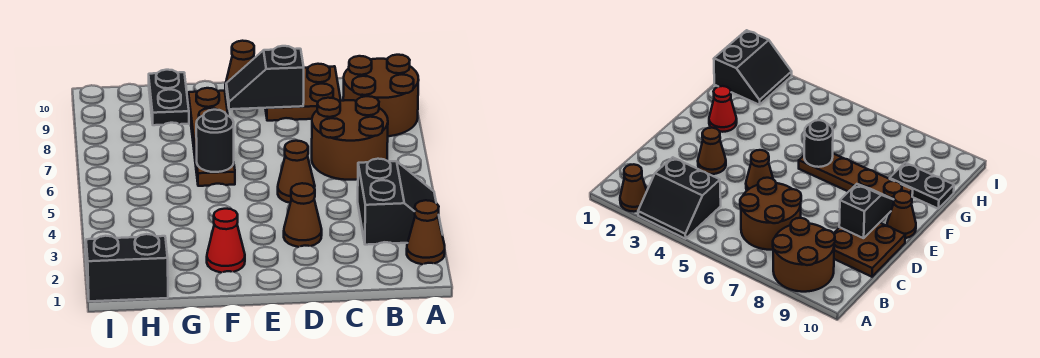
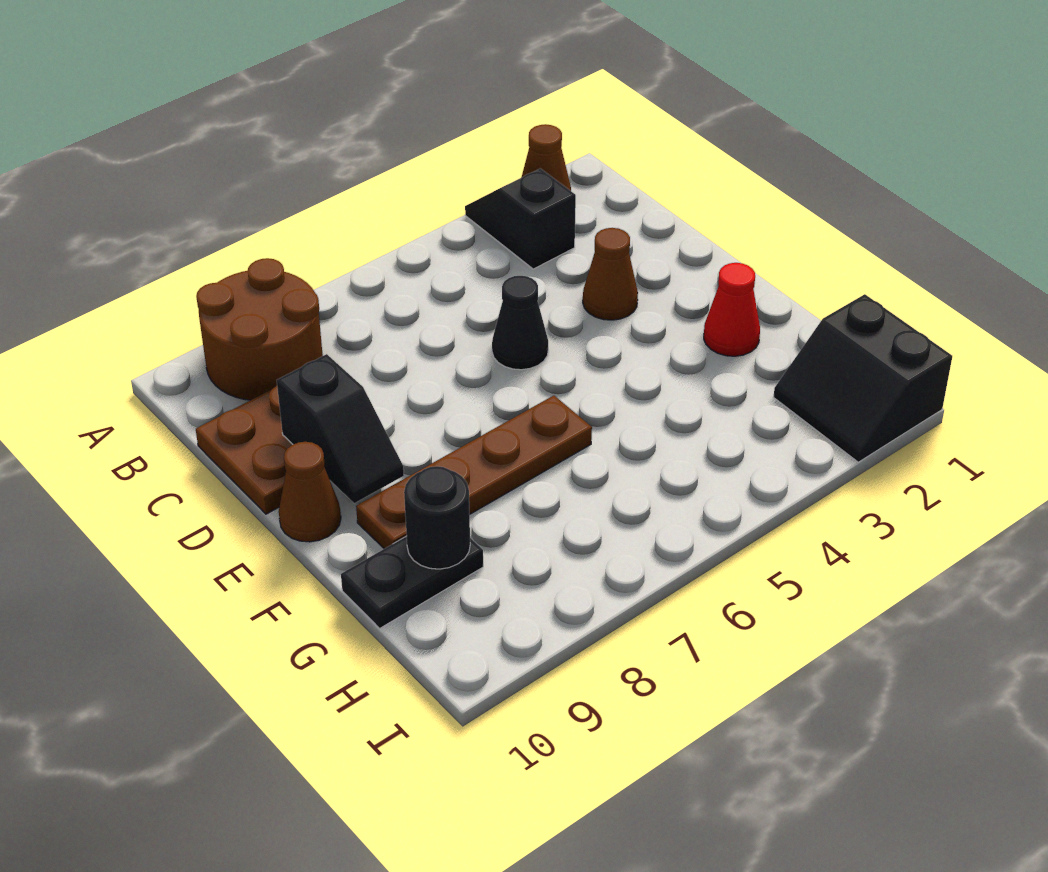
black slope A3:B4 level 1 top B -> black slope A3:B3 level 1 top B
brown round brick B6:C7 level 1 -> none
brown cone D5 level 1 -> black cone D5 level 1
black round brick F6 level 2 -> black round brick G9 level 2

